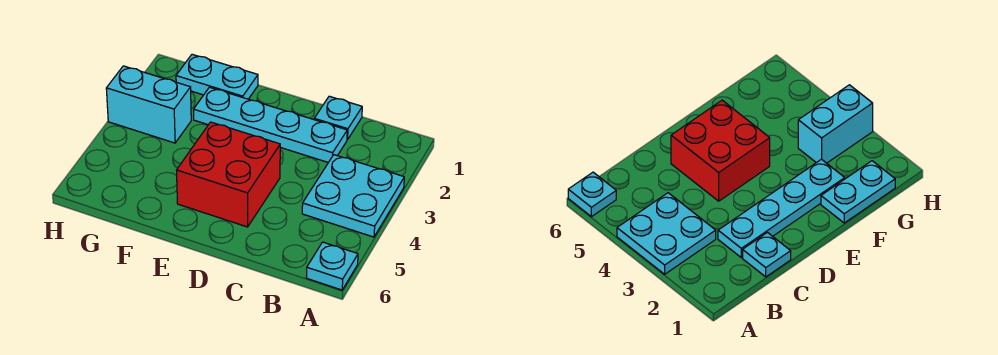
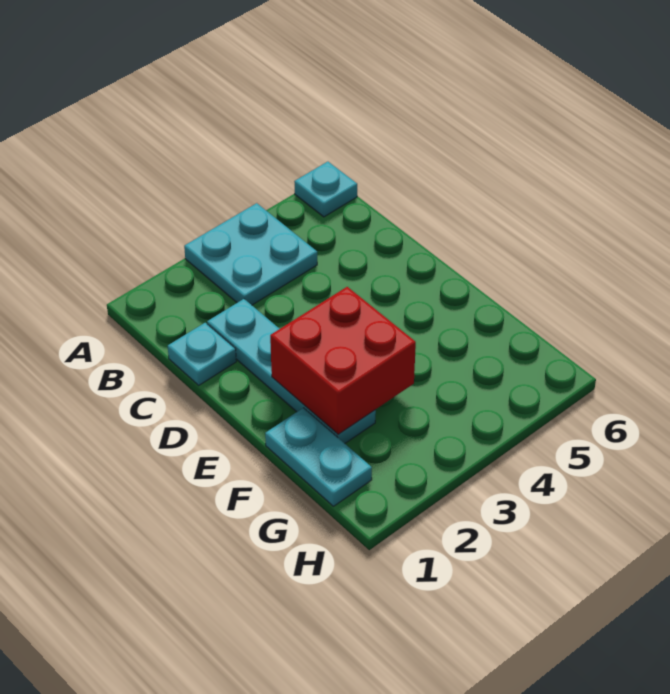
red brick D4:E5 level 1 -> red brick E2:F3 level 2
cyan brick G3:H3 level 1 -> none

